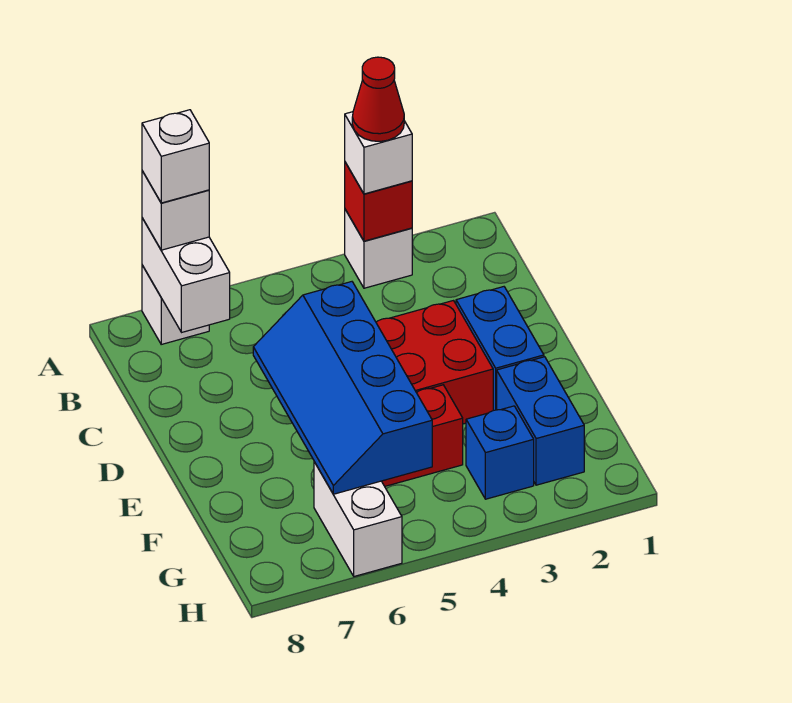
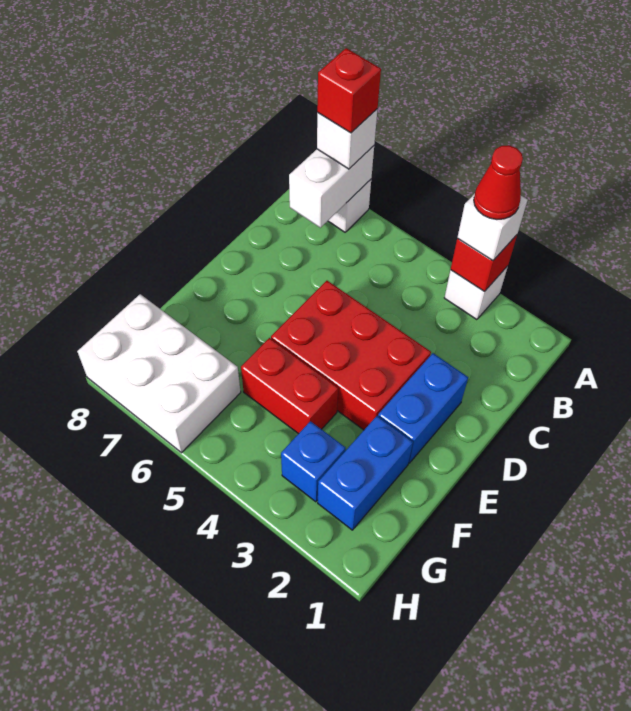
white brick A7 level 4 -> red brick A7 level 4
blue slope D5:G6 level 2 top 5 -> none
white brick G6:H6 level 1 -> white brick G6:H8 level 1

